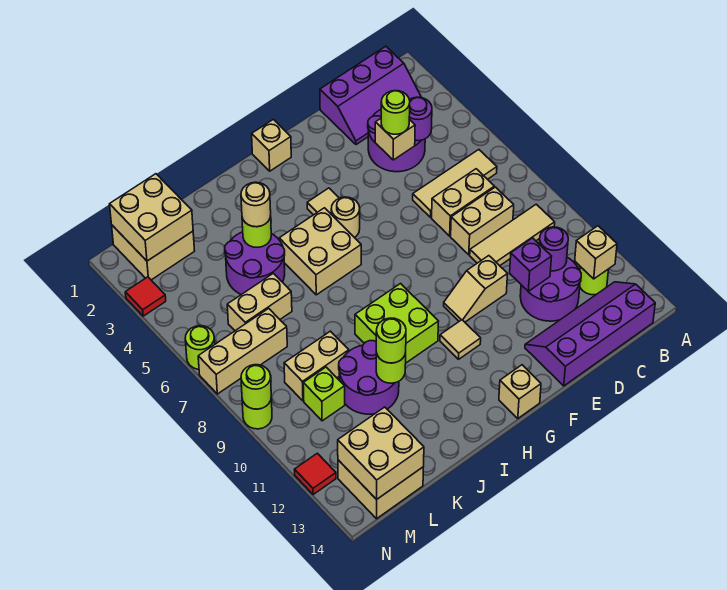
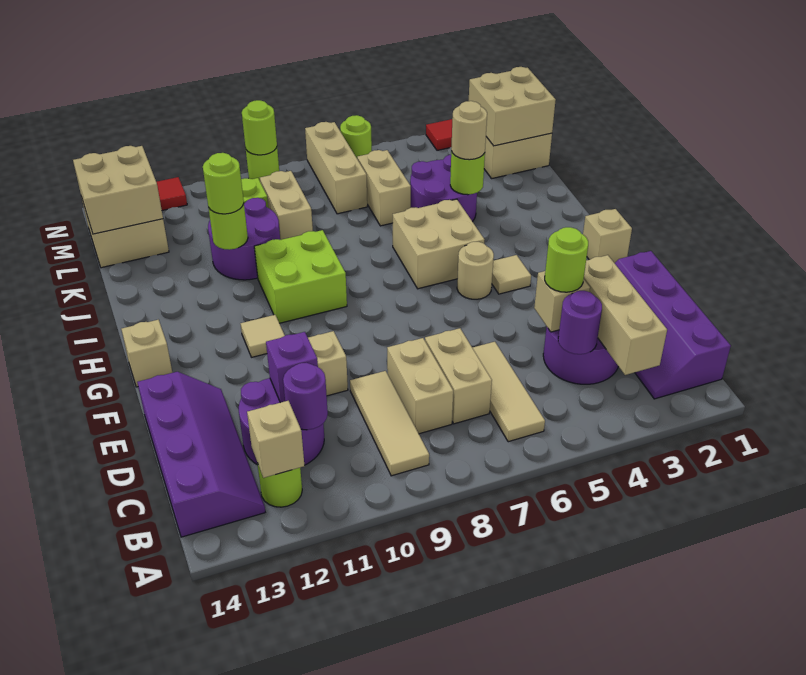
purple slope B1:D2 level 1 top 1 -> purple slope B1:E2 level 1 top 1
none -> tan brick B3:D3 level 2

